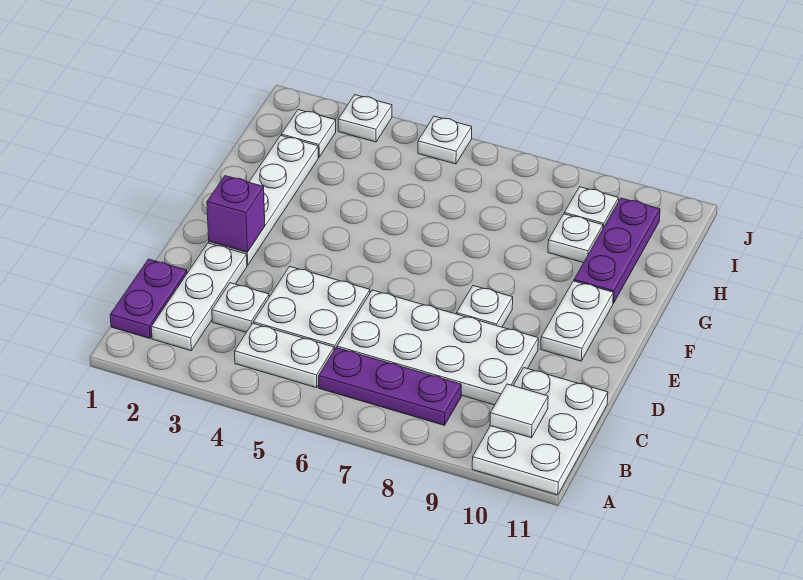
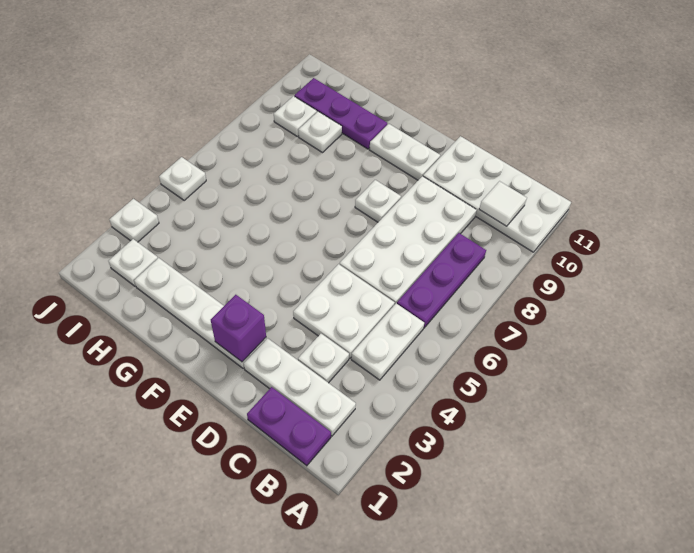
white plate A10:C11 level 1 -> white plate A10:D11 level 1

